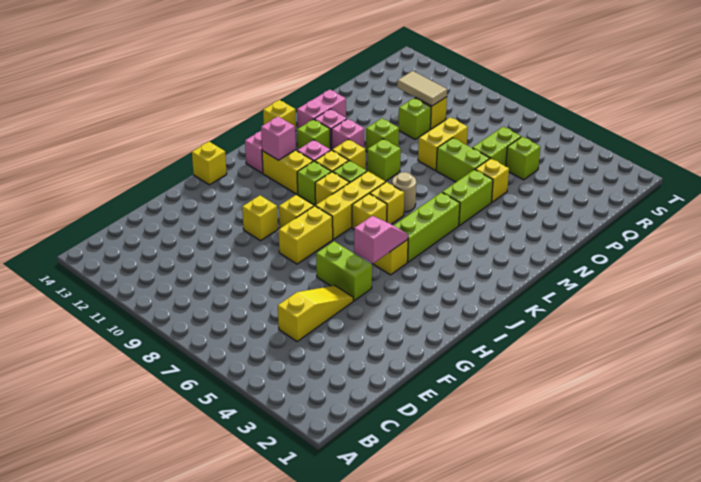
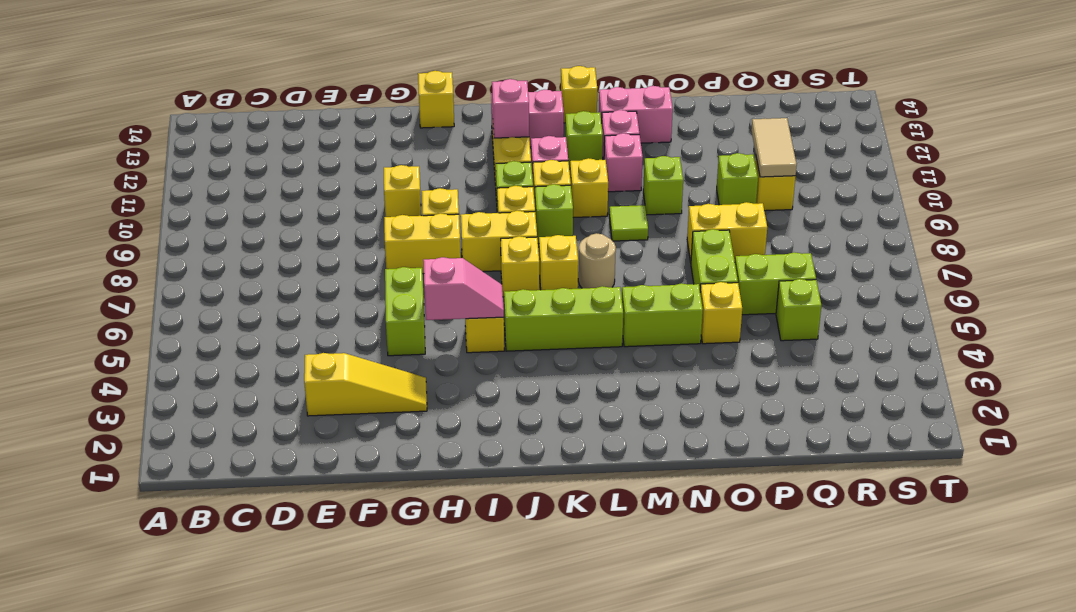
yellow slope D5:F5 level 1 top D -> yellow slope E3:G3 level 1 top E
yellow brick I8:K8 level 1 -> yellow brick I8:J8 level 1
lime brick M9 level 1 -> lime tile M9 level 1

